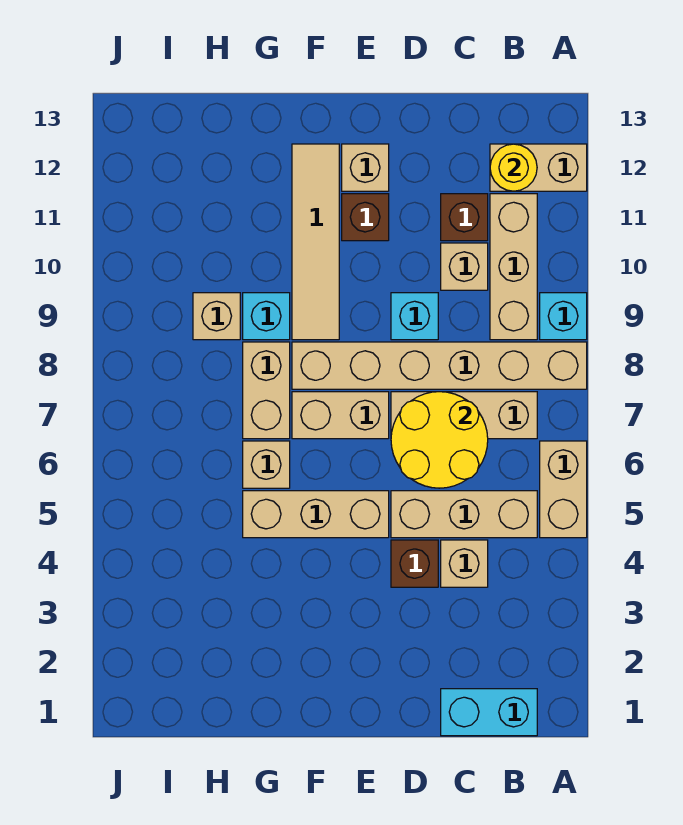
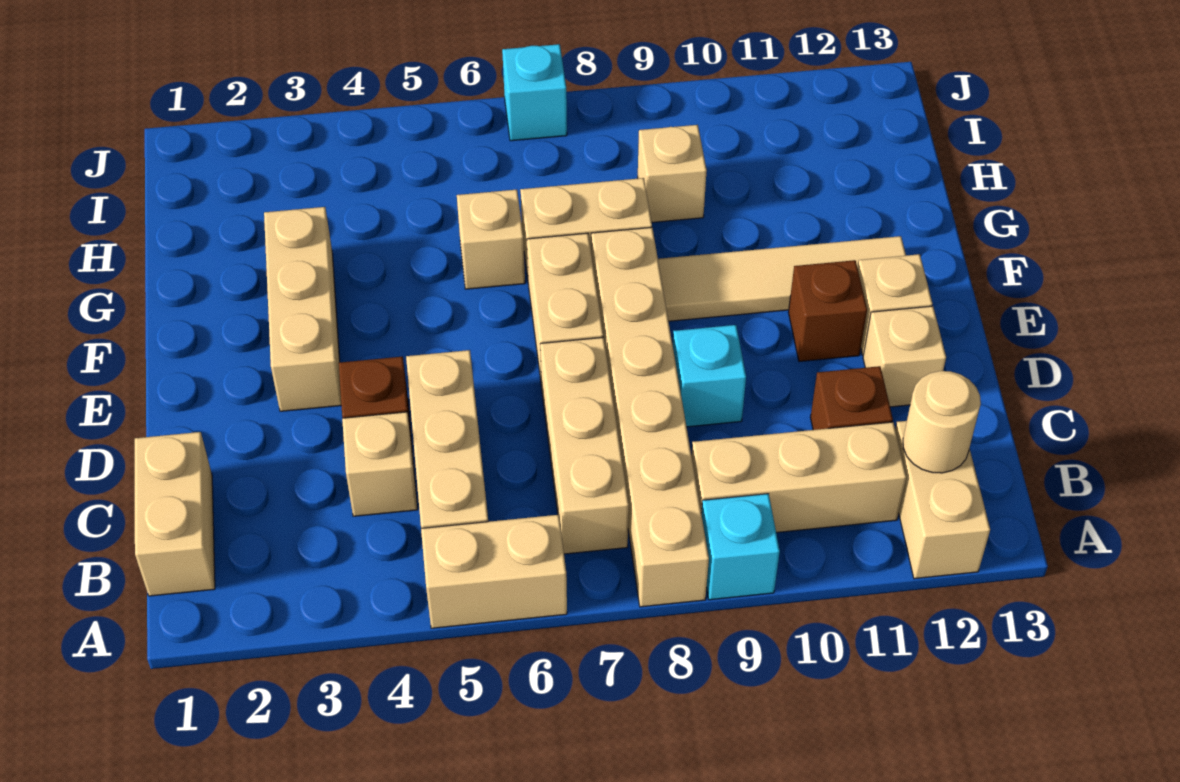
cyan brick B1:C1 level 1 -> tan brick B1:C1 level 1
yellow round brick B12 level 2 -> tan round brick B12 level 2
yellow round brick C6:D7 level 2 -> none
tan brick C10 level 1 -> tan brick D12 level 1
tan brick E5:G5 level 1 -> tan brick E3:G3 level 1
cyan brick G9 level 1 -> cyan brick J7 level 1

